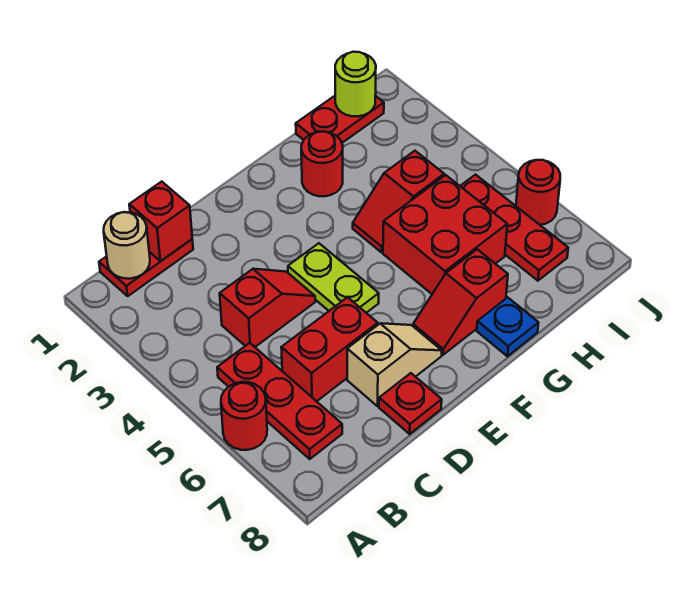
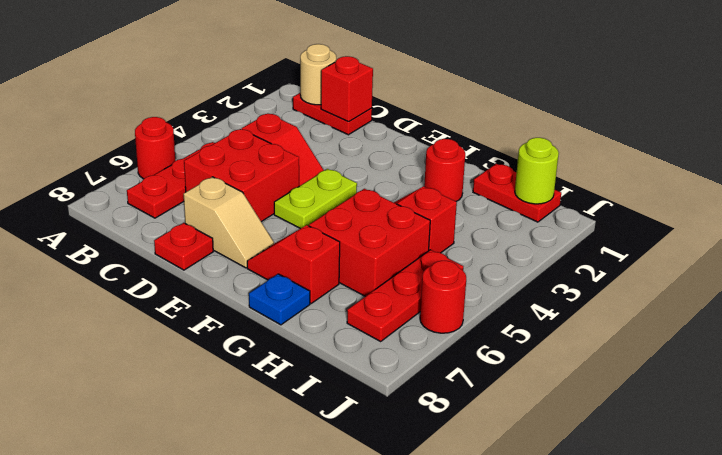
red brick C6:D6 level 1 -> red brick C5:D6 level 1

